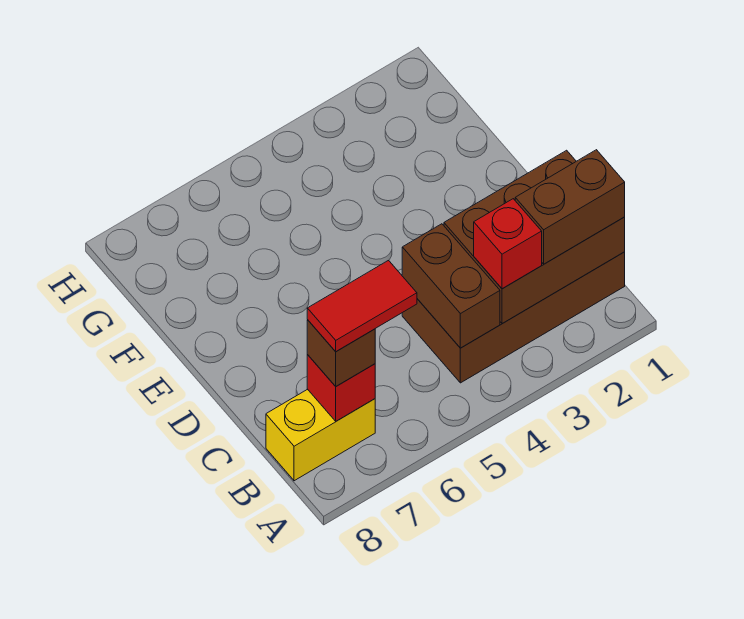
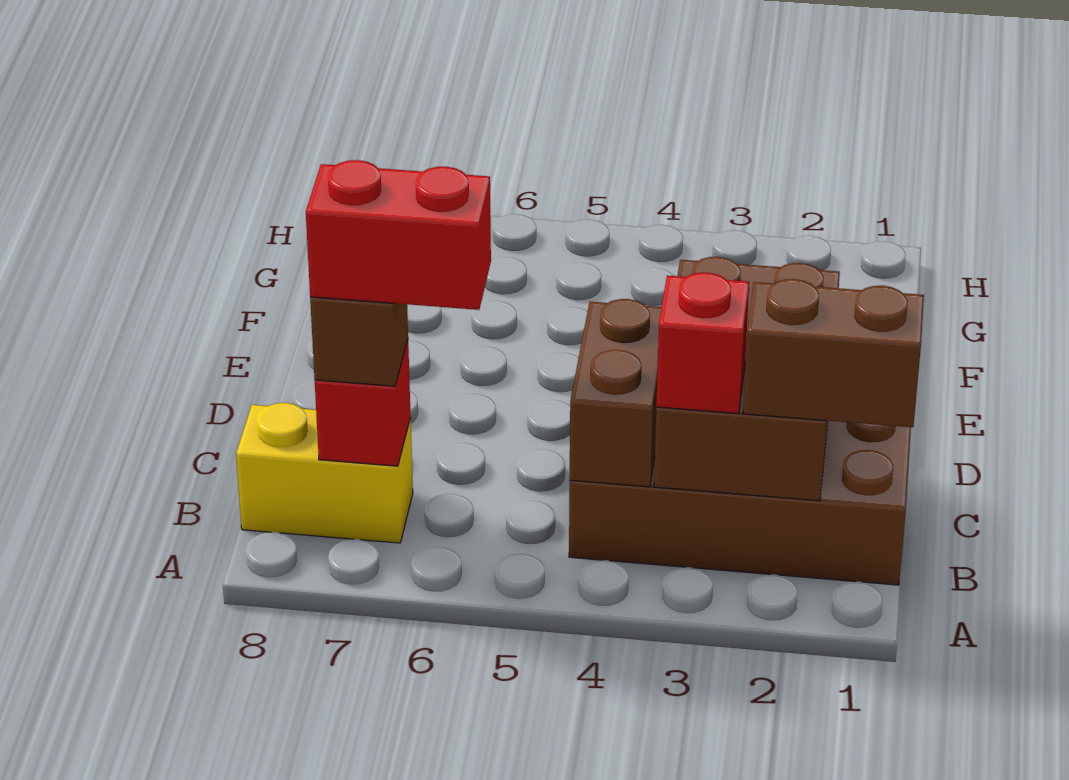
brown brick B1:C3 level 2 -> brown brick B2:D3 level 2
red tile B6:B7 level 4 -> red brick B6:B7 level 4

